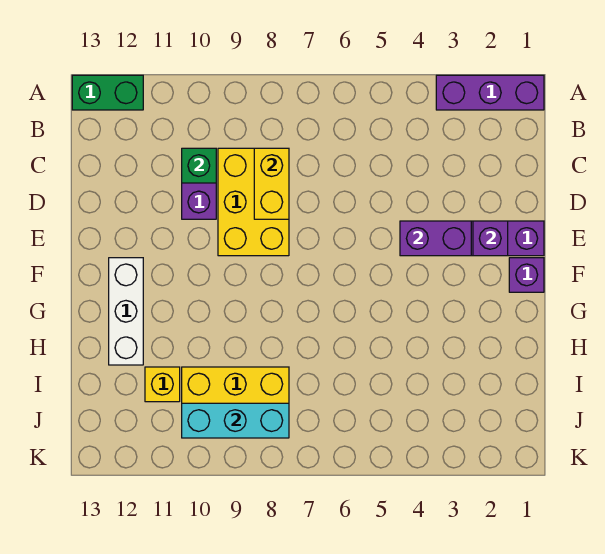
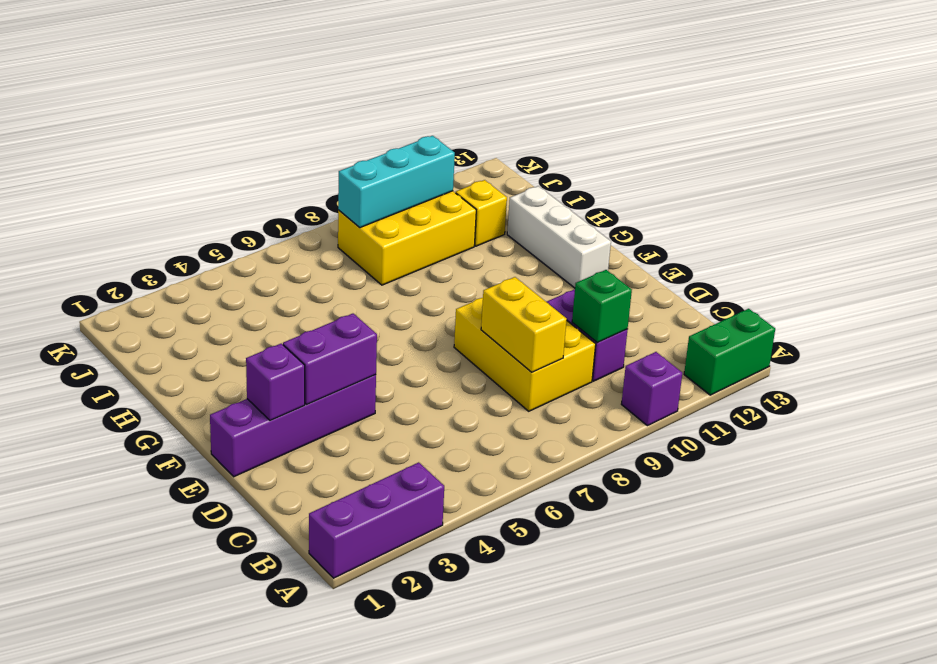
purple brick F1 level 1 -> purple brick A10 level 1

